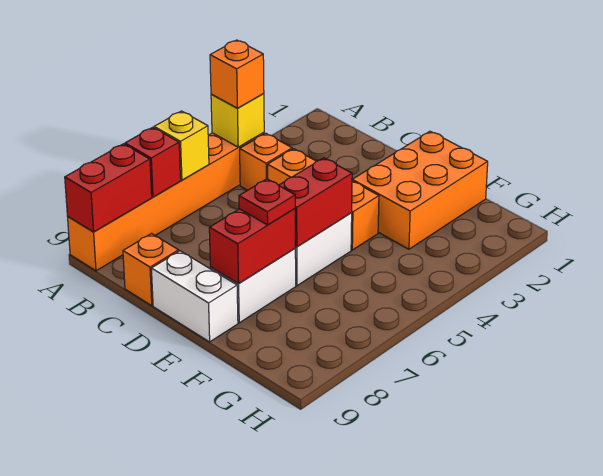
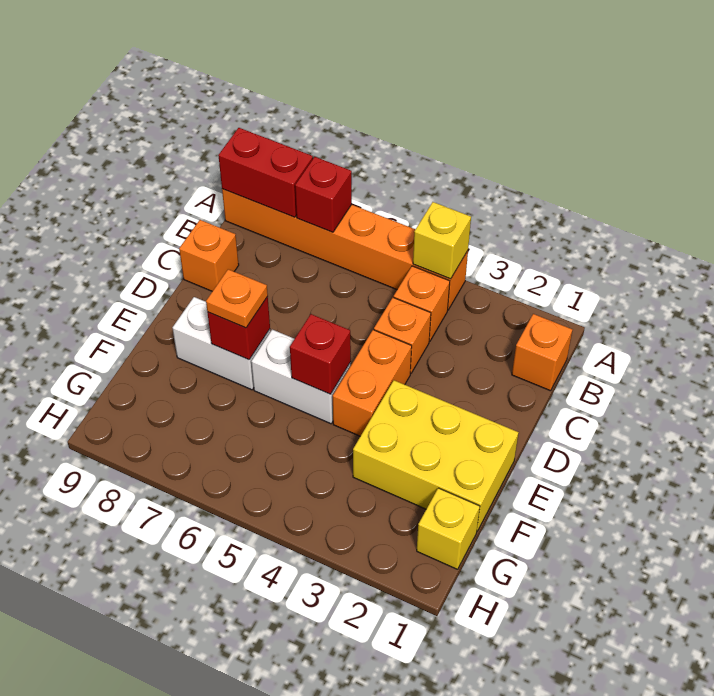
orange brick A4 level 3 -> orange brick B1 level 1
yellow brick A6 level 2 -> yellow brick G1 level 1
white brick D9:E9 level 1 -> none
orange brick E1:F3 level 1 -> yellow brick E1:F3 level 1
red brick E5:E6 level 2 -> red brick E5 level 2
red brick E7:E8 level 2 -> red brick E7 level 2
red plate E7 level 3 -> orange plate E7 level 3

